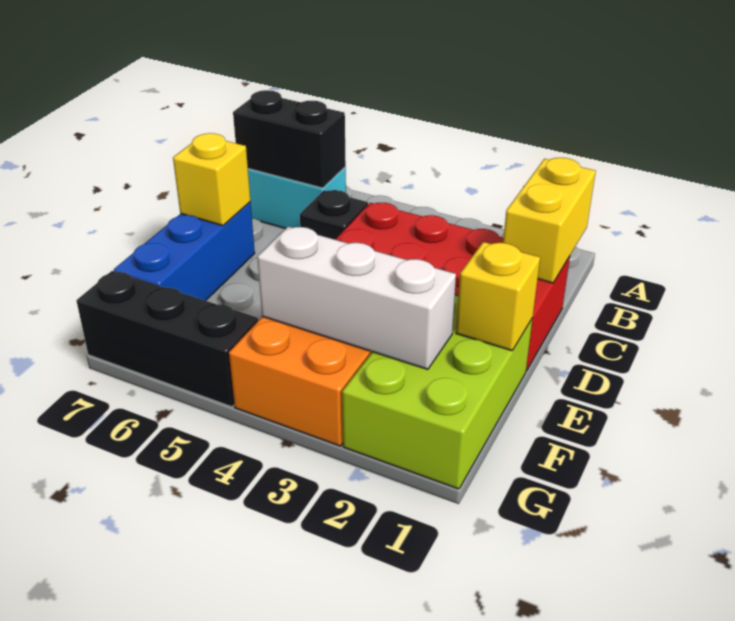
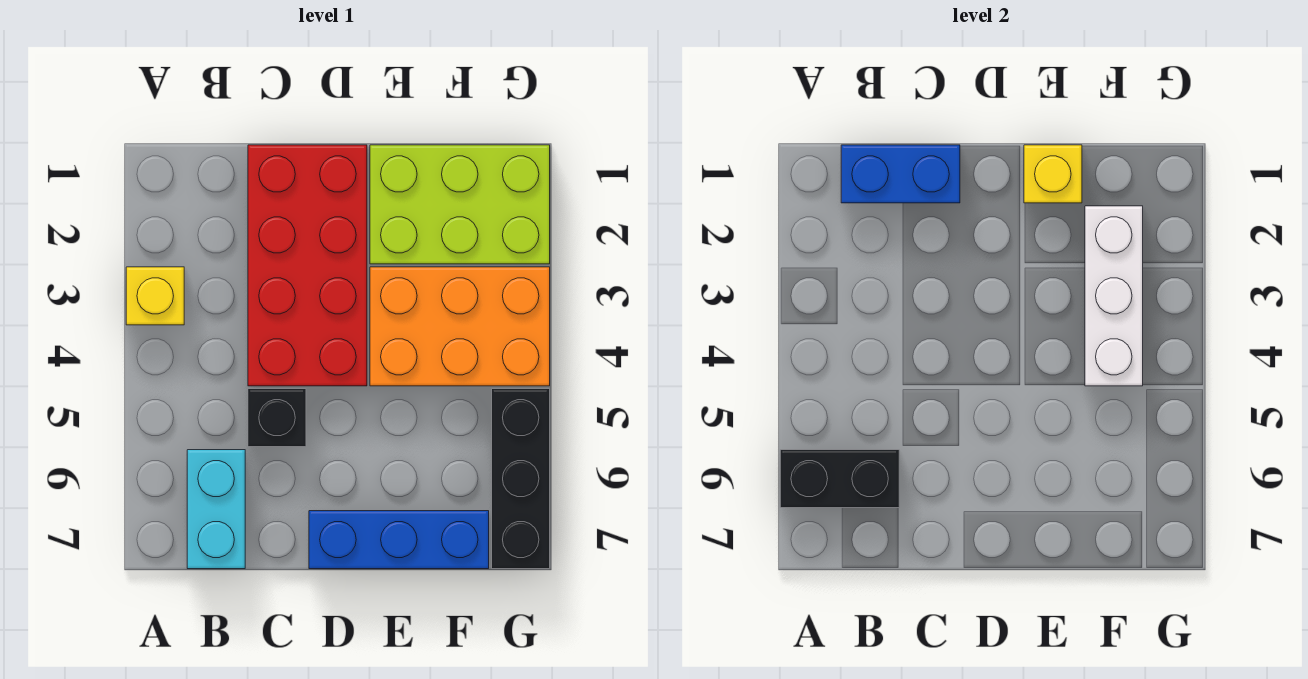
yellow brick B1:C1 level 2 -> blue brick B1:C1 level 2
black brick B6:B7 level 2 -> black brick A6:B6 level 2
yellow brick D7 level 2 -> yellow brick A3 level 1

